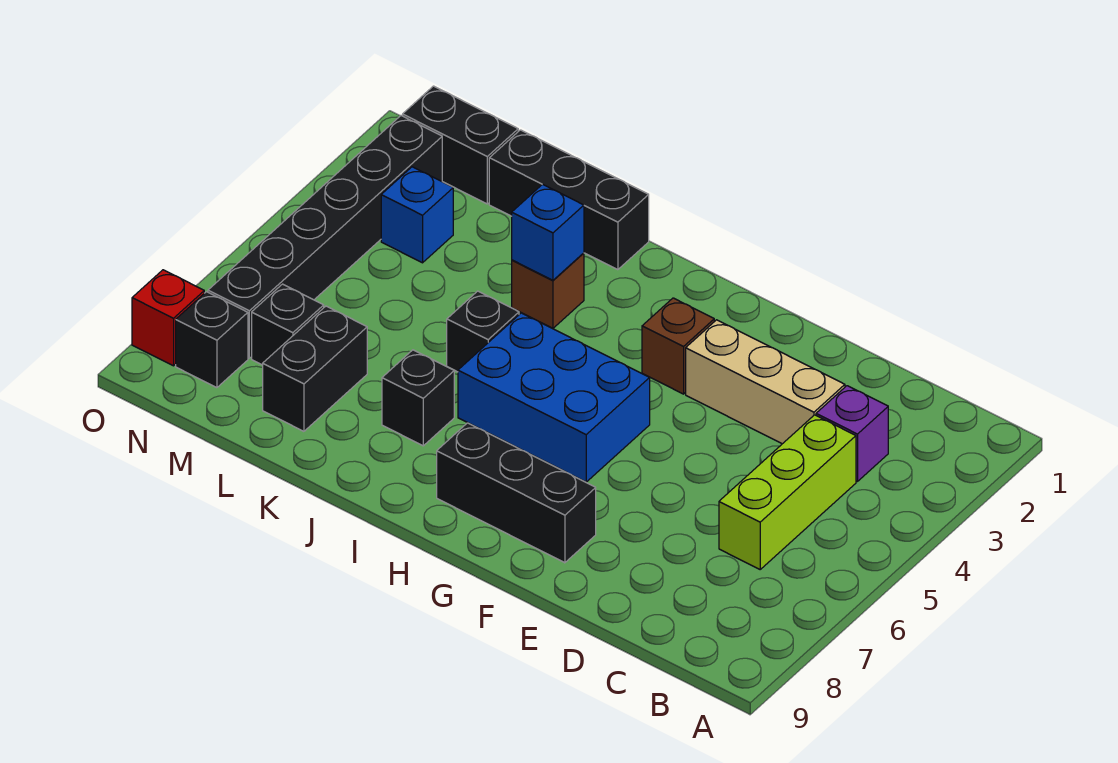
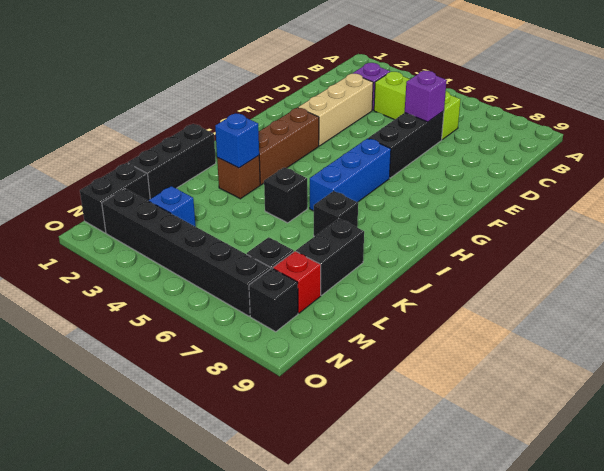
none -> purple brick D6 level 2
black brick F8:H8 level 1 -> black brick D6:F6 level 1
brown brick G3 level 1 -> brown brick G3:I3 level 1
blue brick G5:I6 level 1 -> blue brick G6:I6 level 1
black brick L7:L8 level 1 -> black brick K8:L8 level 1
red brick O8 level 1 -> red brick M8 level 1

